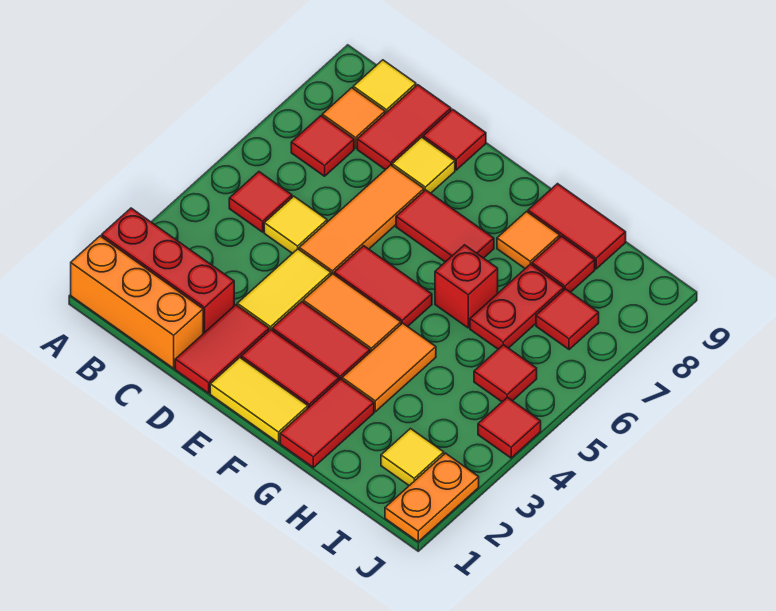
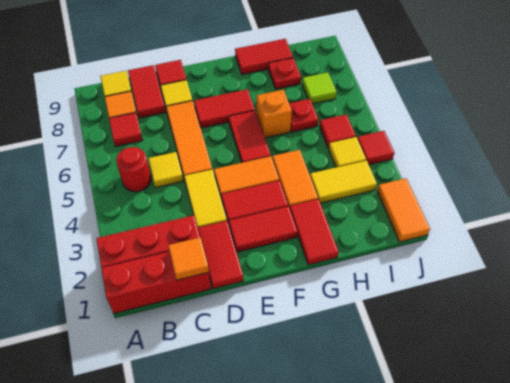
orange brick A1:C1 level 1 -> red brick A1:C1 level 1
red tile B5 level 1 -> red round brick B5 level 1
yellow tile E1:F1 level 1 -> yellow tile H3:I3 level 1
red tile E5:F5 level 1 -> red tile F5:F6 level 1
red brick G6 level 1 -> orange brick G6 level 1
orange tile G8 level 1 -> orange tile C1 level 2
red plate H6:H7 level 1 -> red plate H6 level 1
red tile H8 level 1 -> red plate H8 level 1
yellow tile I2 level 1 -> yellow tile I4 level 1
red tile I7 level 1 -> lime tile I7 level 1
orange plate J1:J2 level 1 -> orange tile J1:J2 level 1

